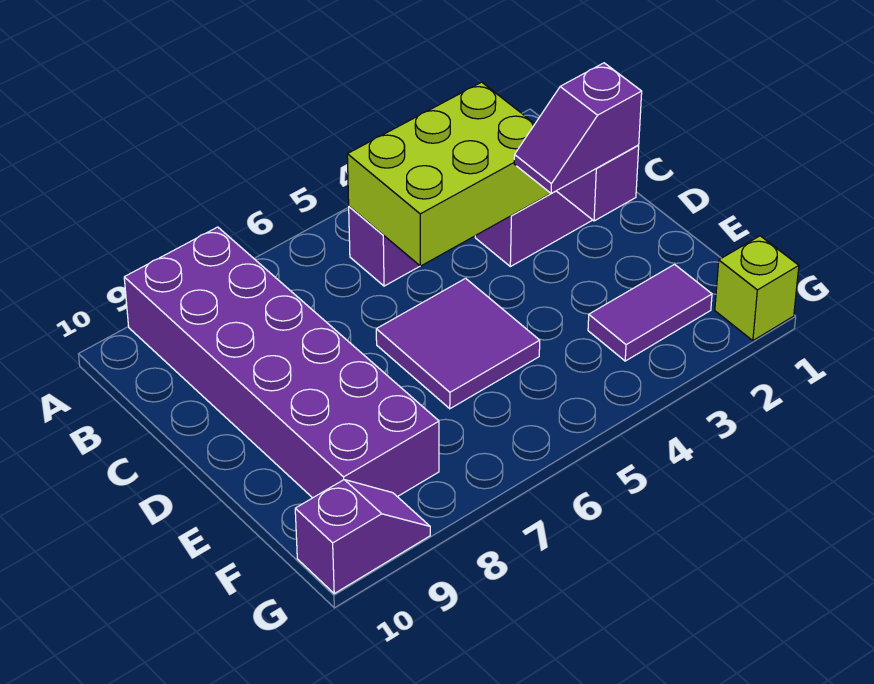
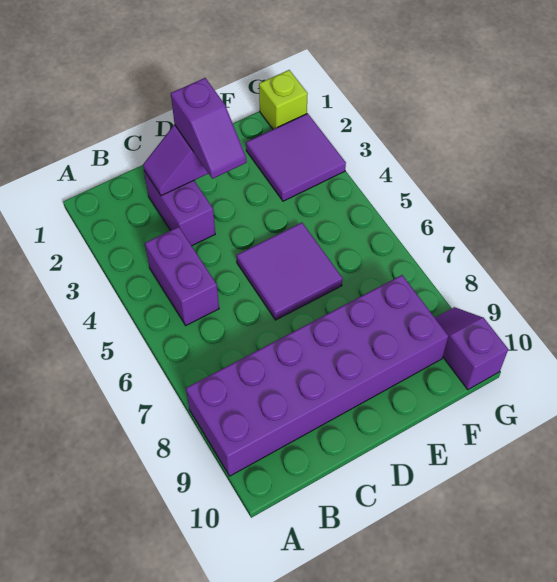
lime brick B3:C5 level 2 -> none
purple tile F2:F3 level 1 -> purple tile F2:G3 level 1

